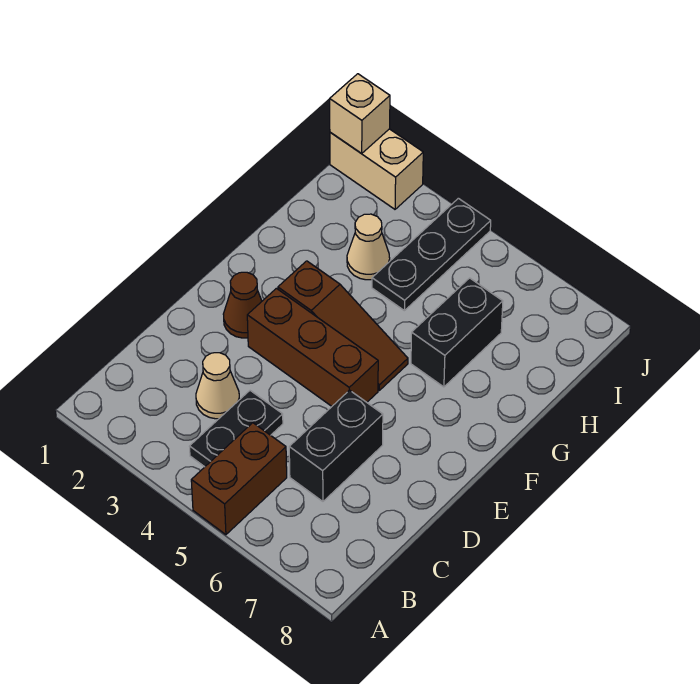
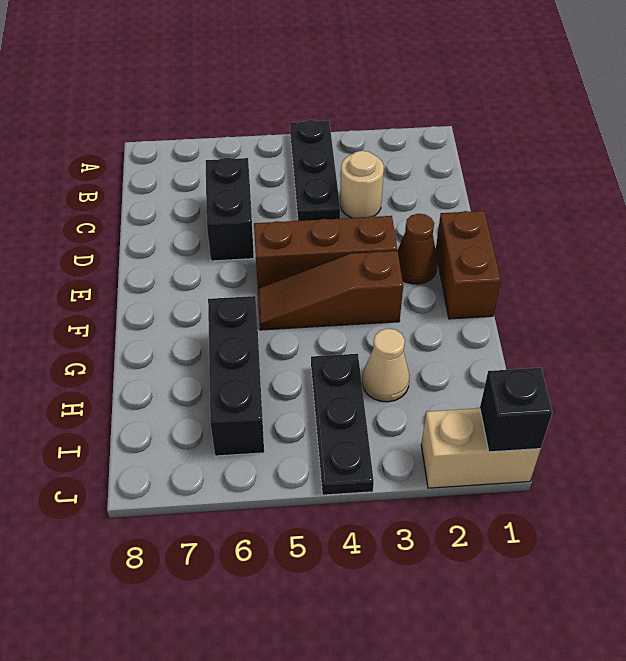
brown brick A5:B5 level 1 -> brown brick E1:F1 level 1
black plate B4:C4 level 1 -> black plate A4:C4 level 1
tan cone C3 level 1 -> tan round brick C3 level 1
black brick G6:H6 level 1 -> black brick G6:I6 level 1
tan brick J1 level 2 -> black brick J1 level 2

